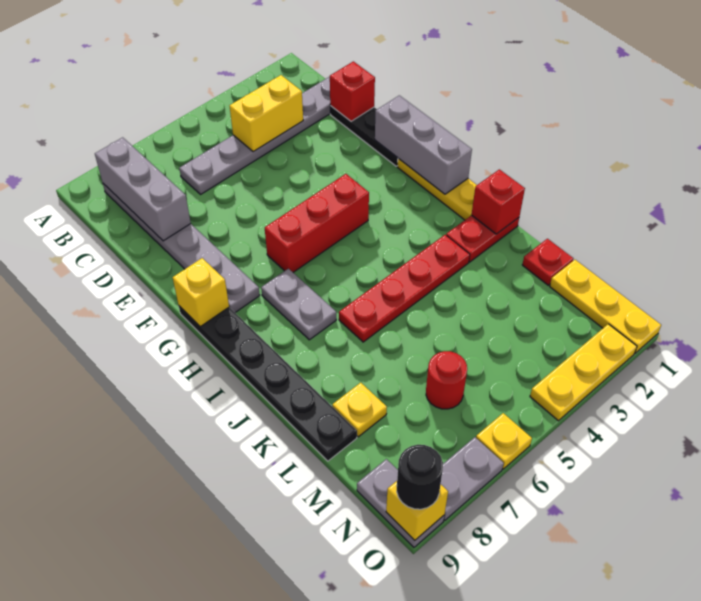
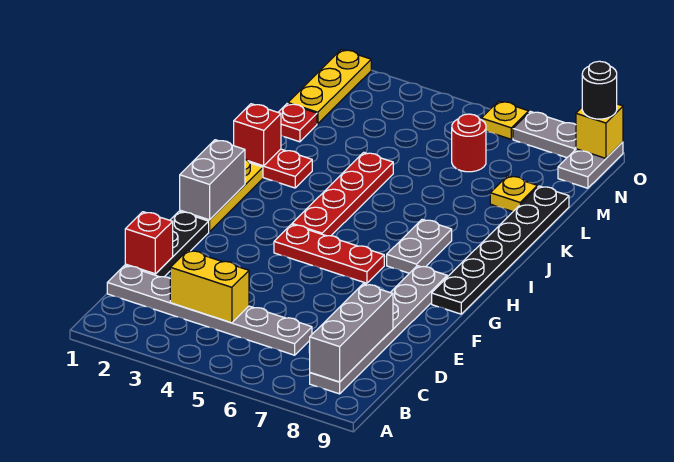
grey brick F1:H1 level 2 -> grey brick G1:H1 level 2
red brick G4:G6 level 1 -> red plate G4:G6 level 1
yellow brick G9 level 2 -> none
red plate J3:J6 level 1 -> red plate H4:K4 level 1
yellow plate O2:O4 level 1 -> none

